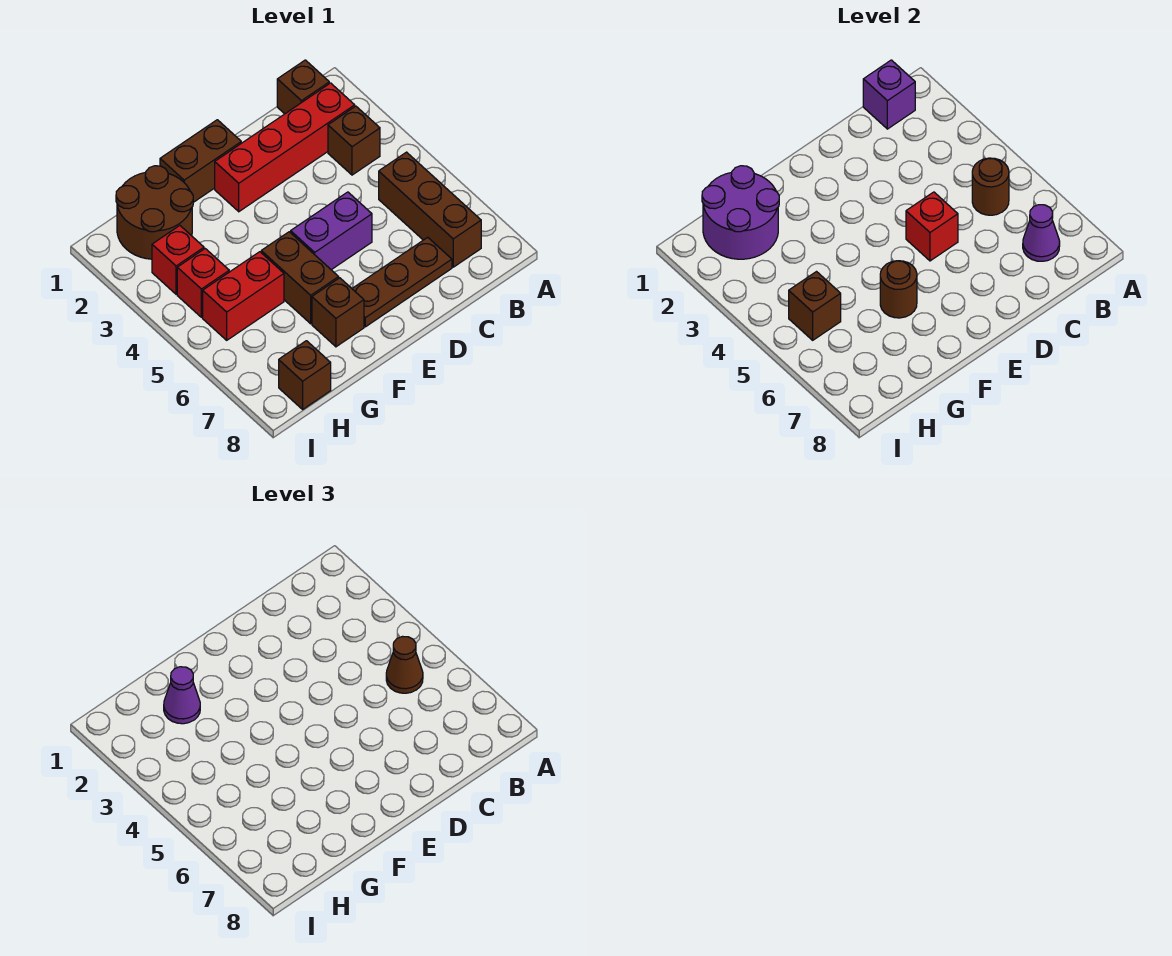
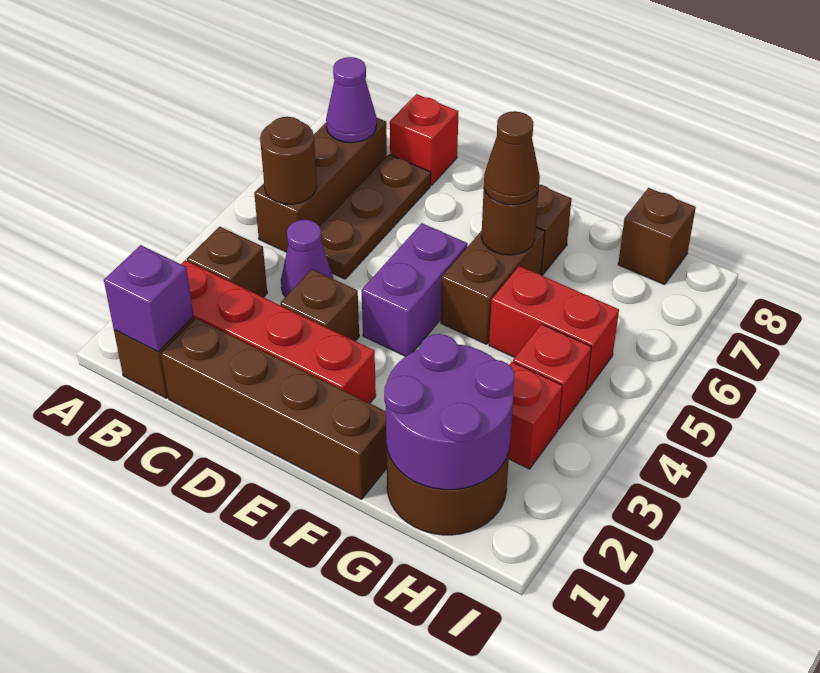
brown cone B5 level 3 -> brown cone F6 level 3
brown plate C7:E7 level 1 -> brown plate C5:C7 level 1
purple brick D5:E5 level 1 -> purple brick E4:E5 level 1
red brick D5 level 2 -> red brick C8 level 1
brown brick E1:F1 level 1 -> brown brick C1:F1 level 1
purple cone G2 level 3 -> purple cone C4 level 1
brown brick H5 level 2 -> brown brick D3 level 1

